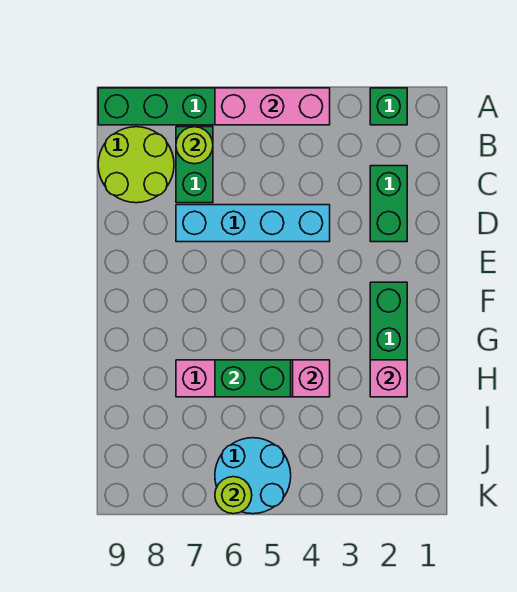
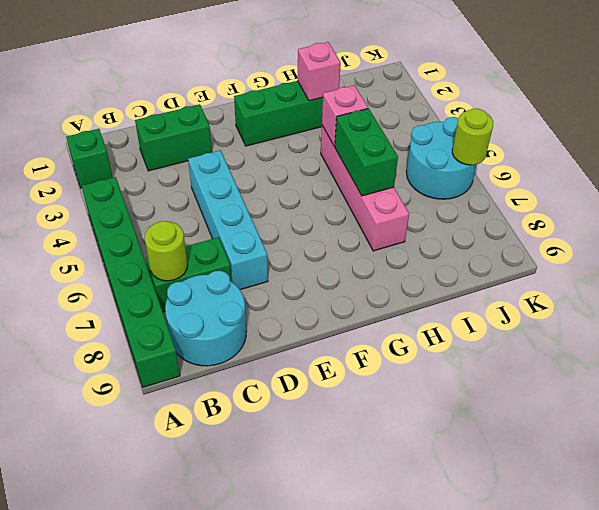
pink brick A4:A6 level 2 -> none
lime round brick B8:C9 level 1 -> cyan round brick B8:C9 level 1

